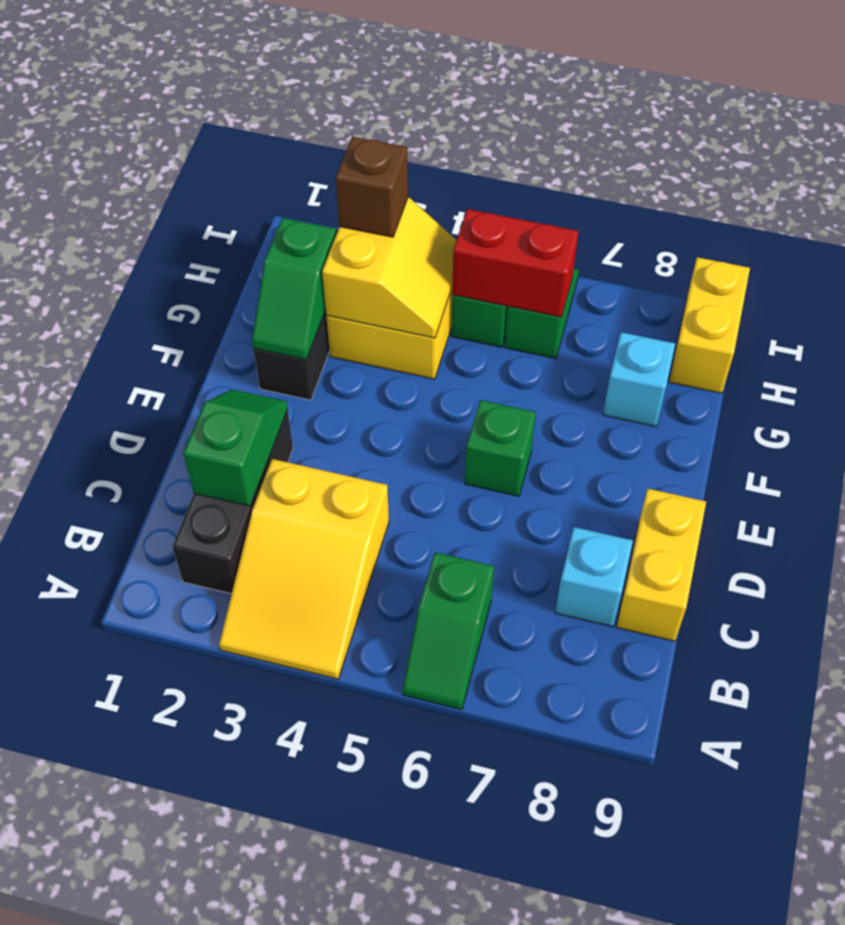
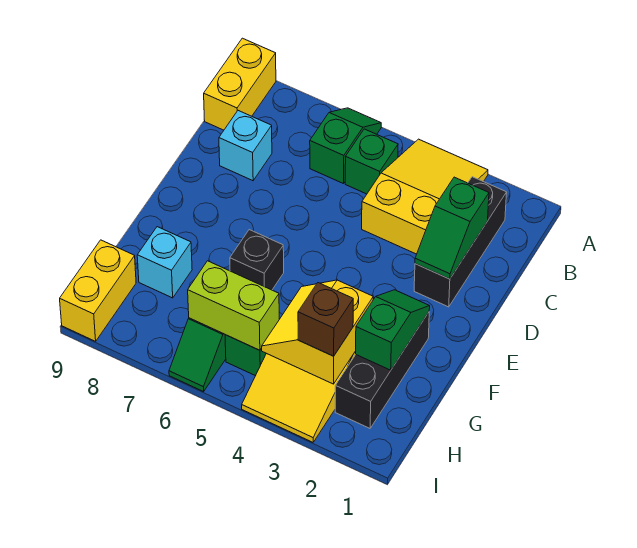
yellow brick C9:D9 level 1 -> yellow brick A9:B9 level 1
green brick E6 level 1 -> green brick B5 level 1
none -> black brick F6 level 1
red brick H5:H6 level 2 -> lime brick H5:H6 level 2

